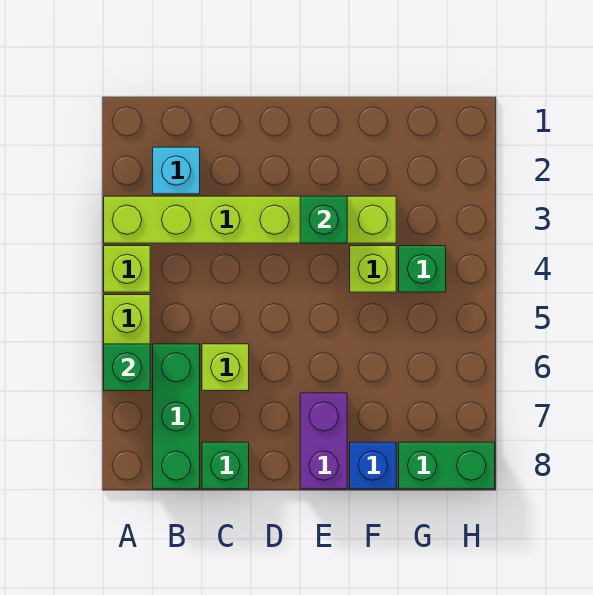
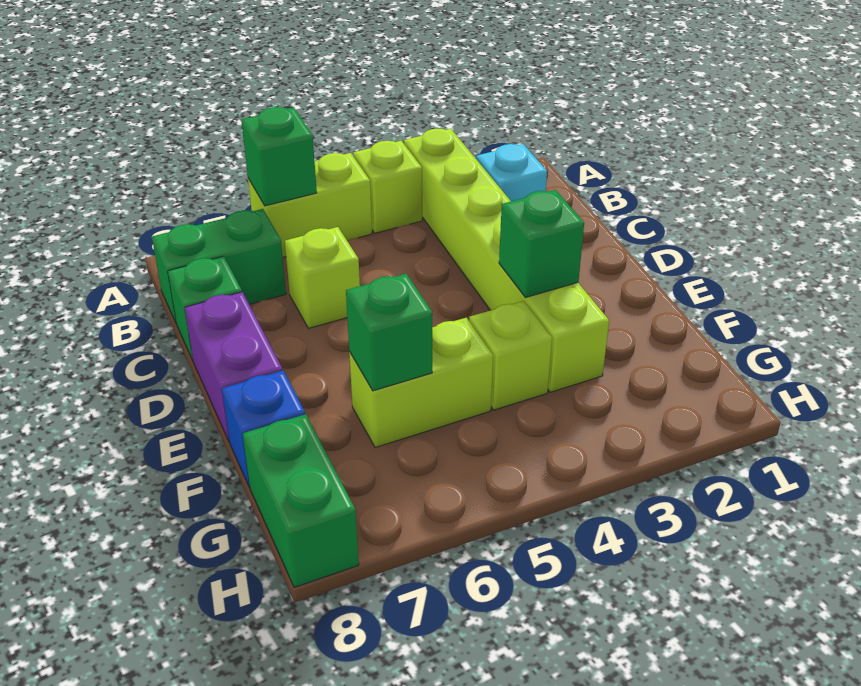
green brick B6:B8 level 1 -> green brick B7:B8 level 1
purple brick E7:E8 level 1 -> purple brick D8:E8 level 1
none -> lime brick F5:F6 level 1
green brick G4 level 1 -> green brick F6 level 2

